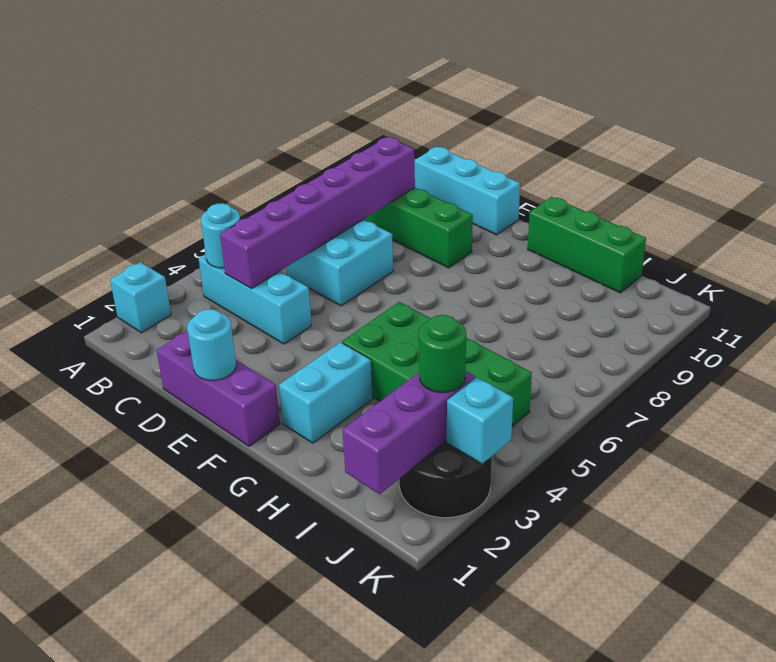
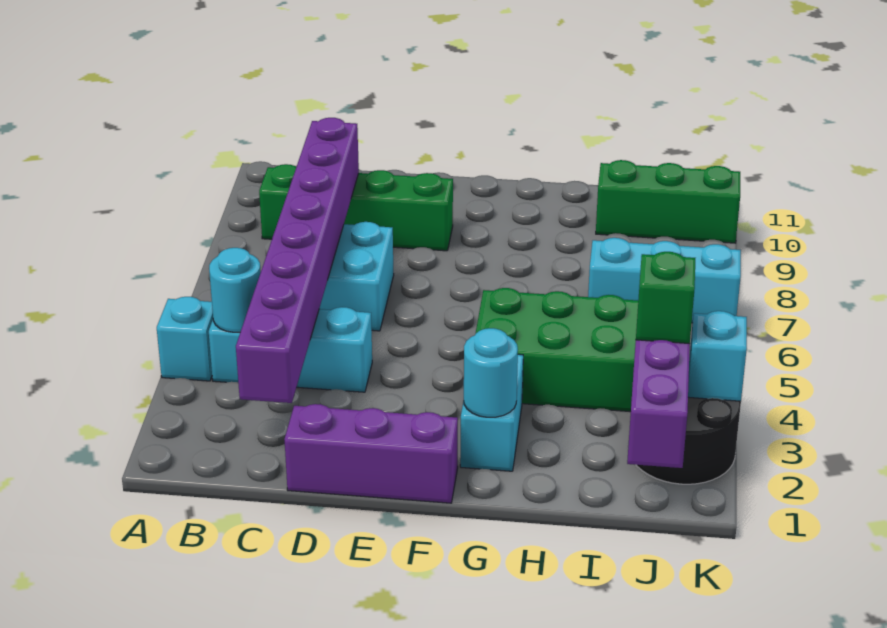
cyan brick A2 level 1 -> cyan brick A4 level 1
purple brick C4:C9 level 2 -> purple brick C2:C9 level 2
cyan brick C11:E11 level 1 -> cyan brick I7:K7 level 1
cyan round brick E1 level 2 -> cyan round brick G2 level 2
green brick G11:I11 level 1 -> green brick I10:K10 level 1
green round brick J3 level 3 -> green brick J3 level 3

